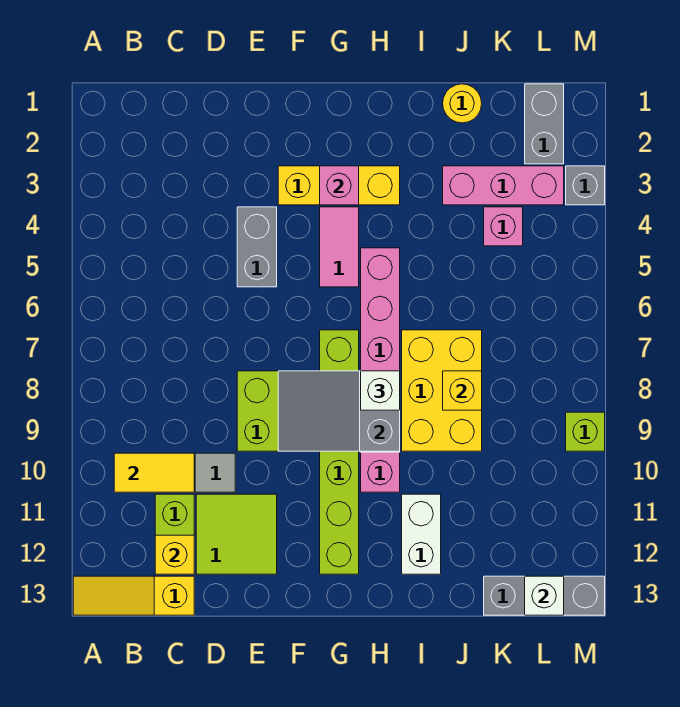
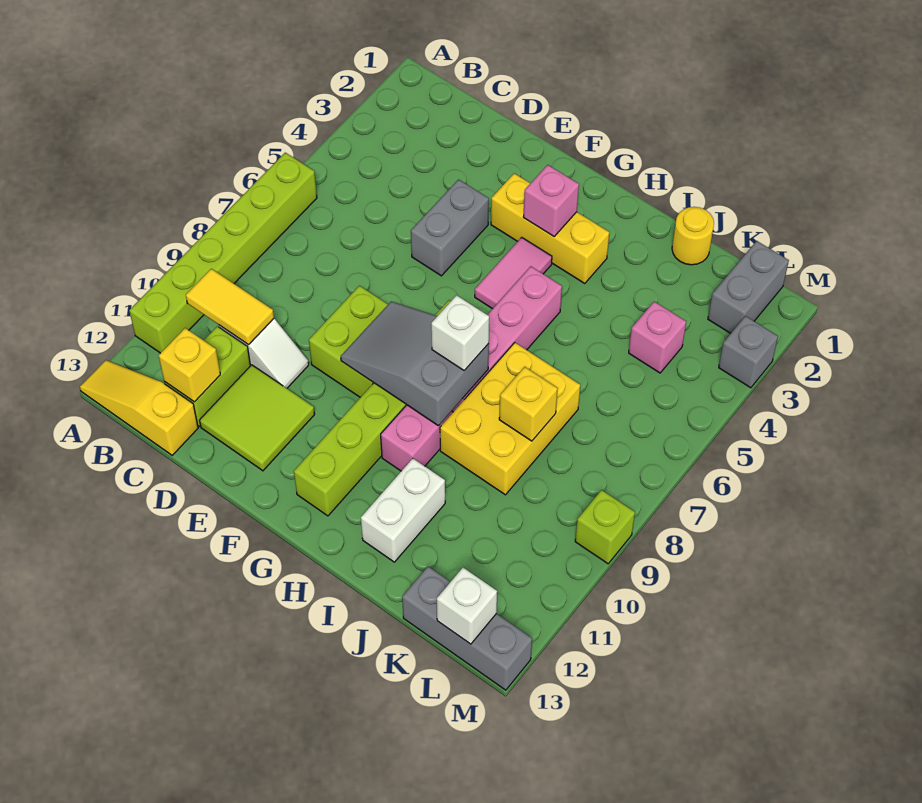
none -> lime brick A6:A11 level 1
pink brick J3:L3 level 1 -> none

